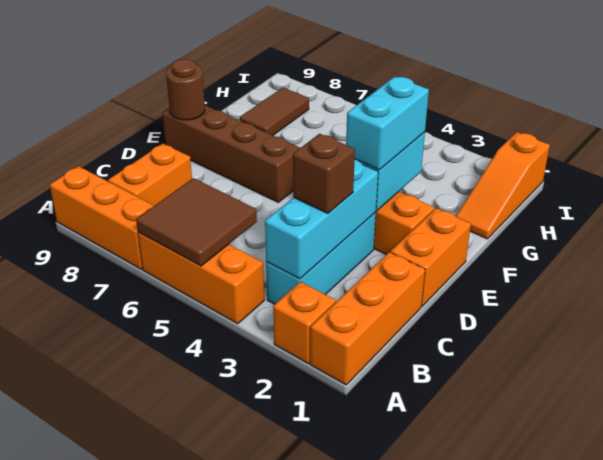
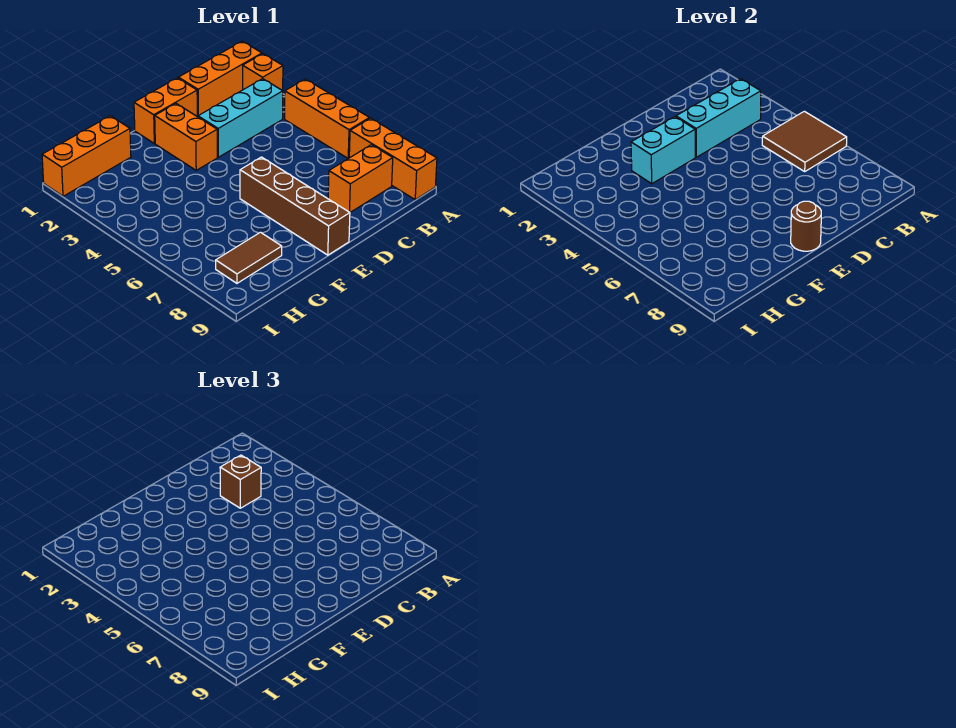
cyan brick E3:F3 level 3 -> none
orange slope G1:I1 level 1 top I -> orange brick G1:I1 level 1

